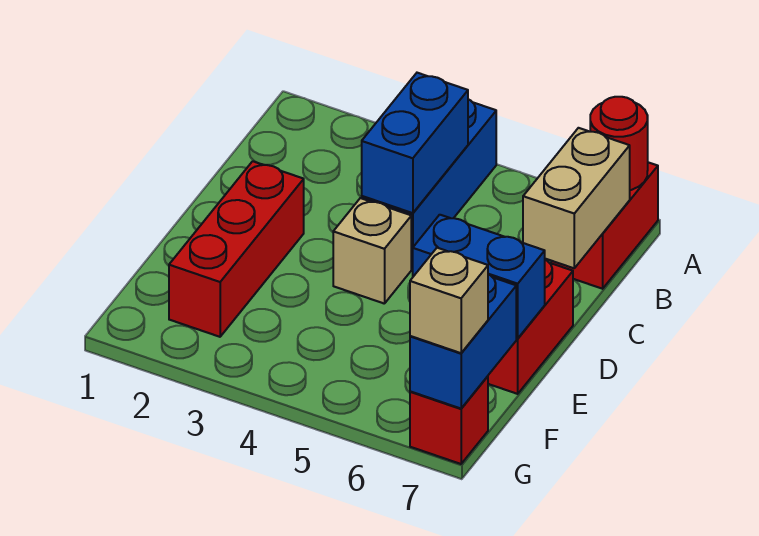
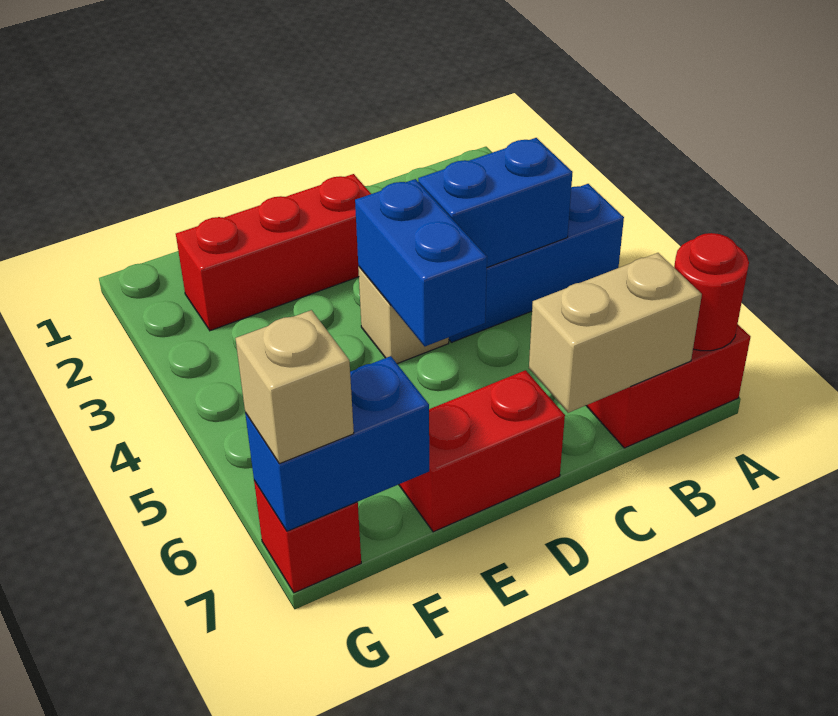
blue brick E6:E7 level 2 -> blue brick D4:D5 level 2

